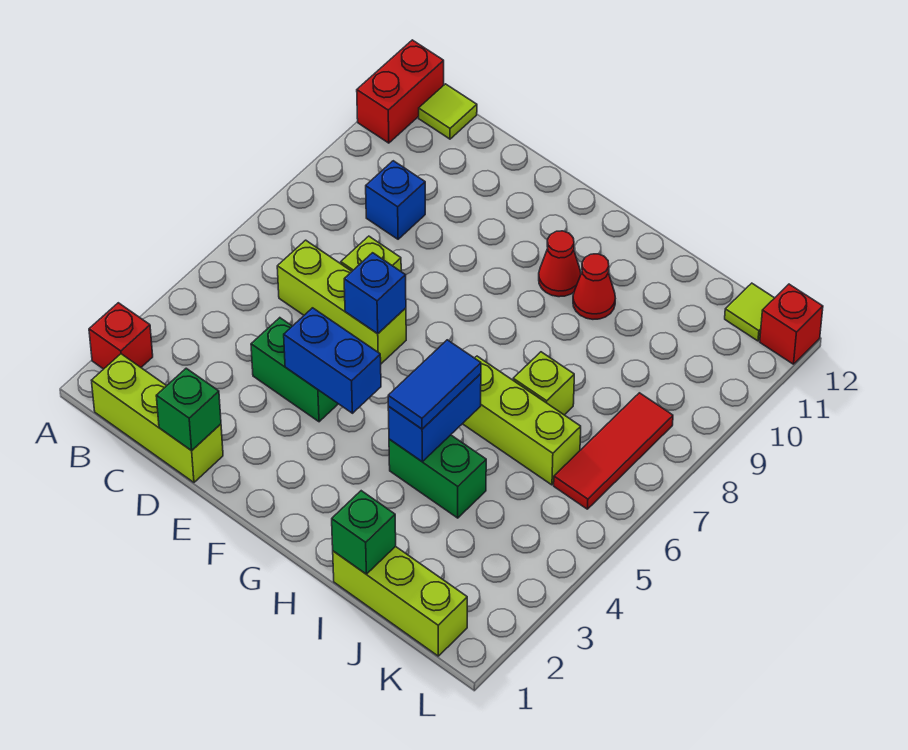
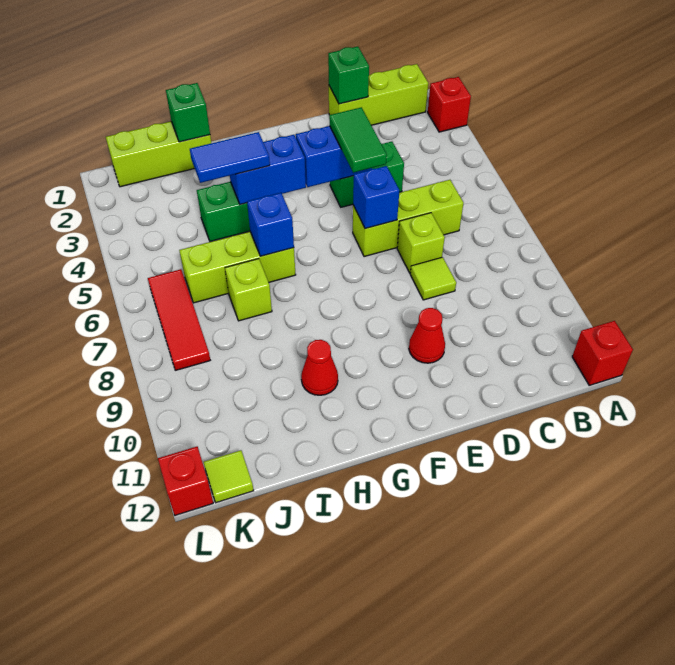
red brick A11:A12 level 1 -> red brick A12 level 1
lime tile B12 level 1 -> lime tile D8 level 1
blue brick C9 level 1 -> blue brick H6 level 2
none -> green tile E4:E5 level 3
red cone G10 level 1 -> red cone E10 level 1
blue brick H4:H5 level 2 -> blue brick G4:H4 level 2
blue tile H4:H5 level 3 -> blue tile H4:I4 level 3

